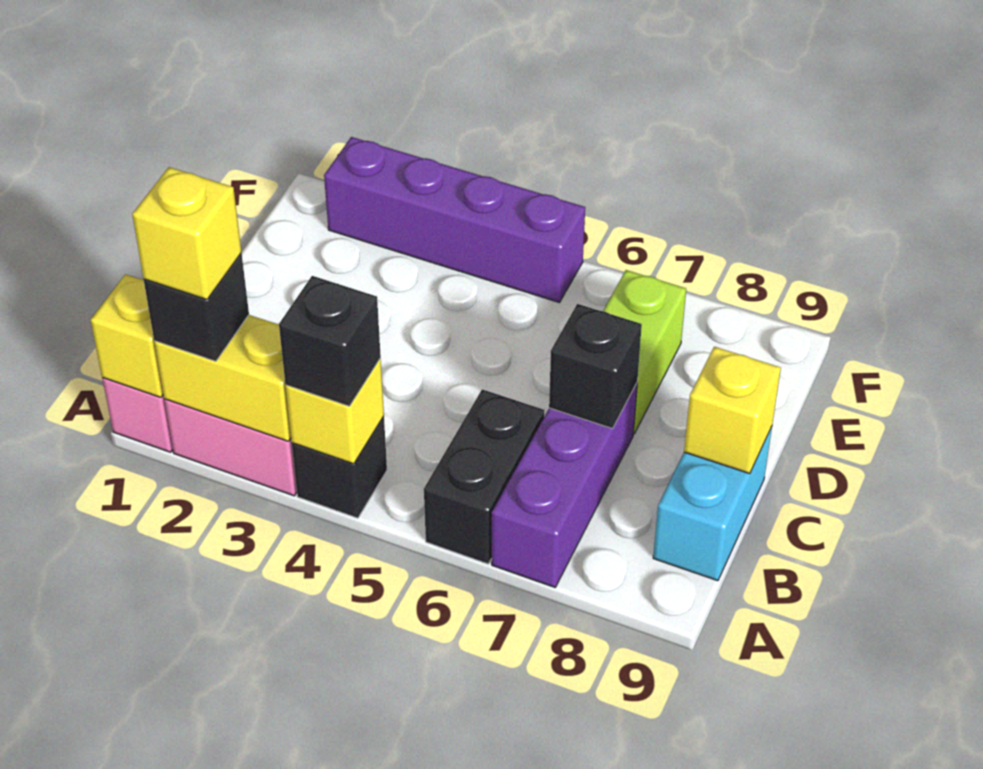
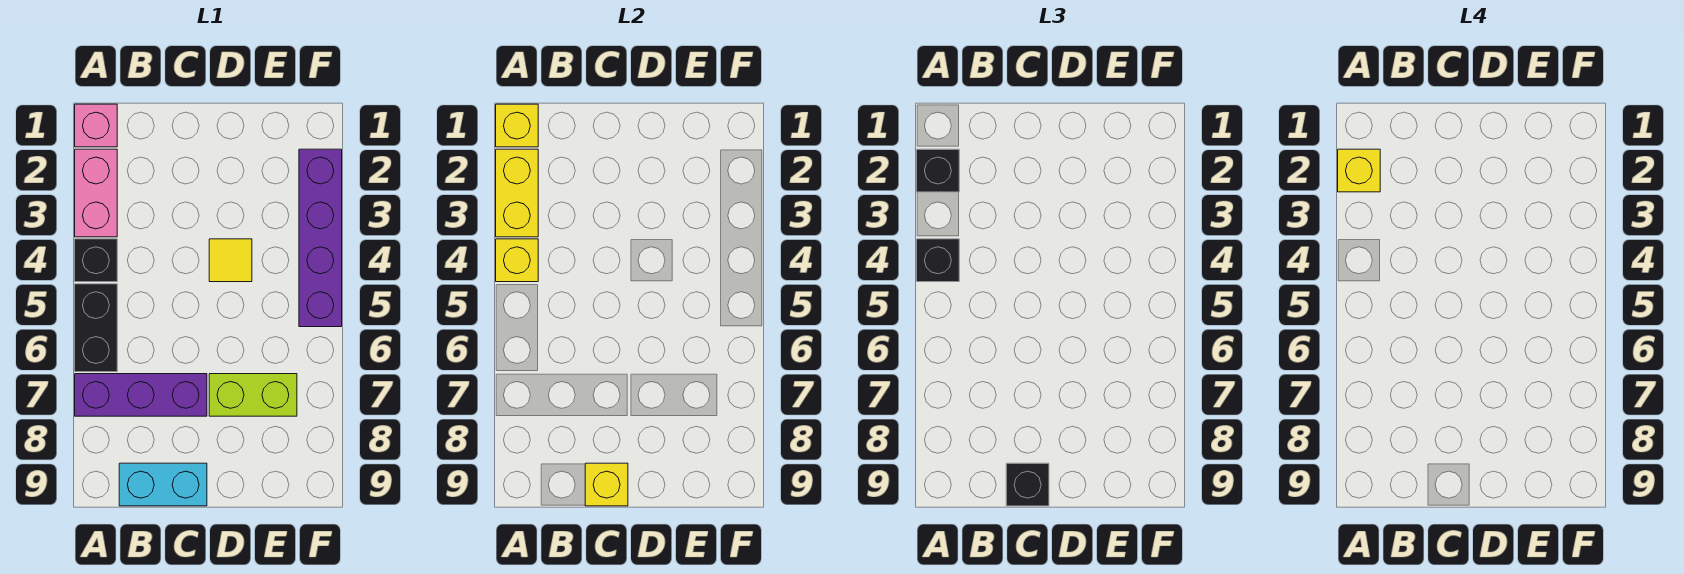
black brick A6:B6 level 1 -> black brick A5:A6 level 1
black brick C7 level 2 -> black brick C9 level 3
none -> yellow tile D4 level 1

